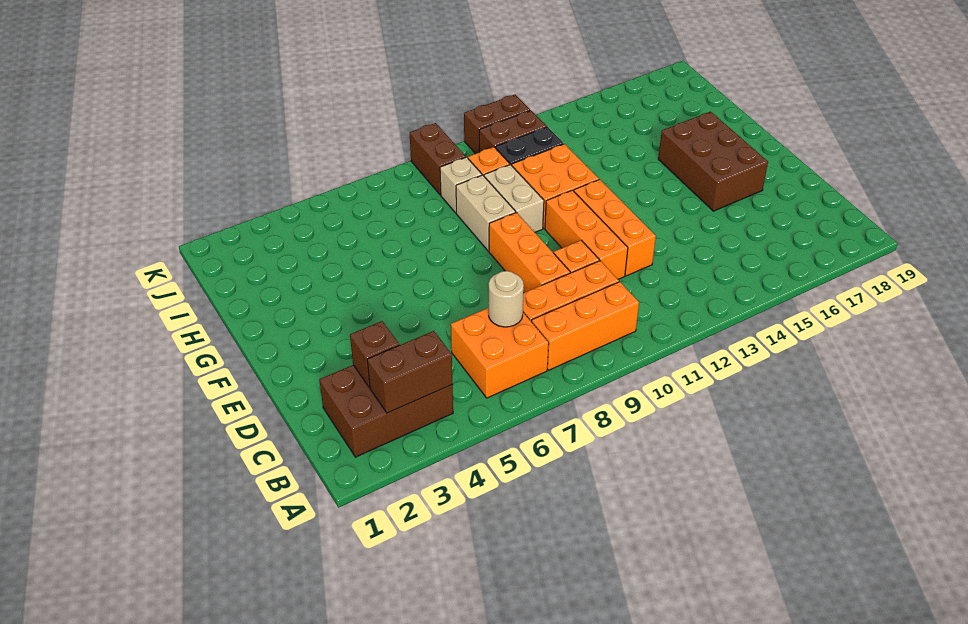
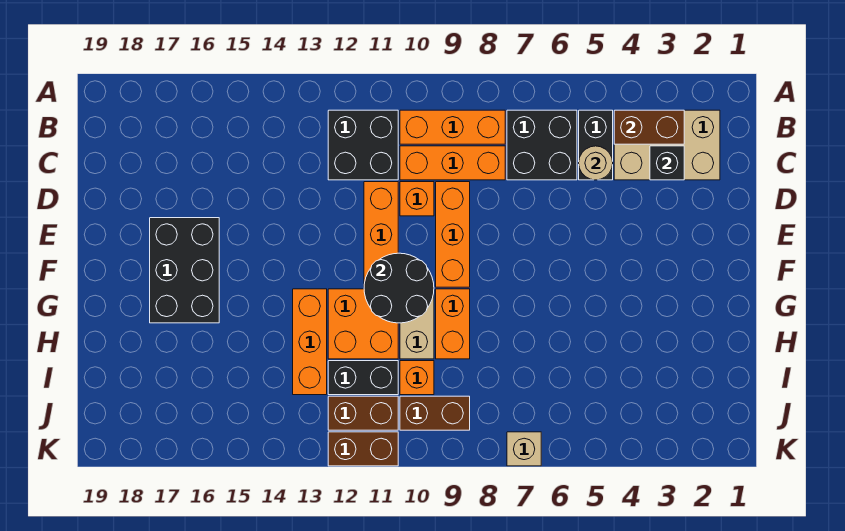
brown brick B2:C4 level 1 -> tan brick B2:C4 level 1
none -> black brick B5:C5 level 1
orange brick B6:C7 level 1 -> black brick B6:C7 level 1
none -> black brick B11:C12 level 1
brown brick C3 level 2 -> black brick C3 level 2
tan round brick C7 level 2 -> tan round brick C5 level 2
orange brick D12:F12 level 1 -> orange brick G13:I13 level 1
brown brick E16:G17 level 1 -> black brick E16:G17 level 1
none -> black round brick F10:G11 level 2
tan brick G9:H9 level 1 -> orange brick G9:H9 level 1
tan brick I9 level 1 -> tan brick K7 level 1
brown brick J9:K9 level 1 -> brown brick J9:J10 level 1

